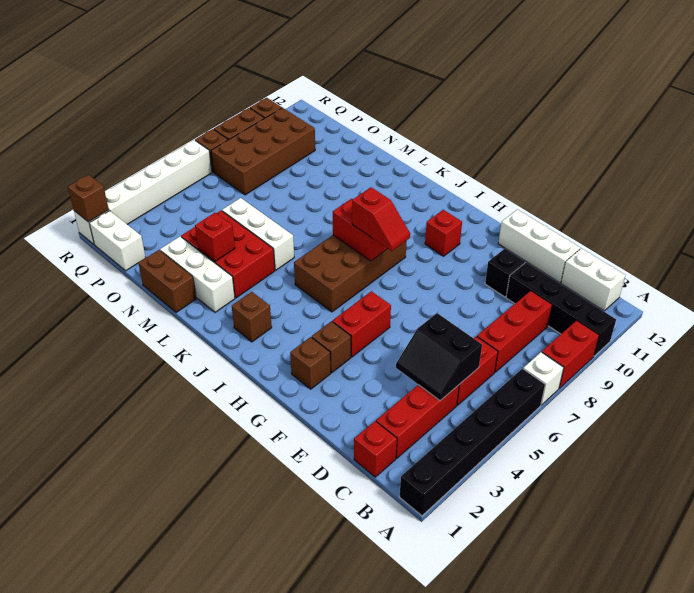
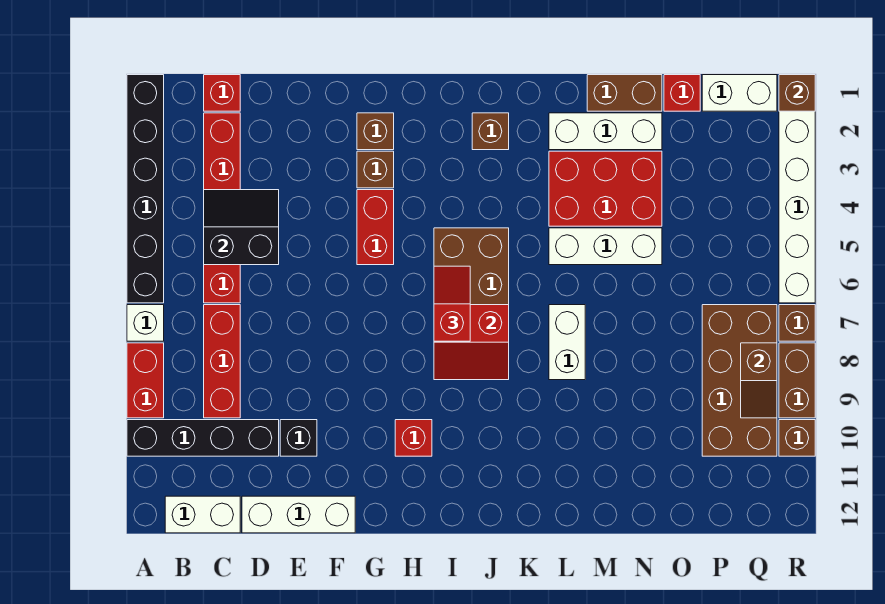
red slope H7:I7 level 3 top I -> red slope I6:I7 level 3 top 7
none -> white brick L7:L8 level 1
red brick M3 level 2 -> red brick O1 level 1
none -> brown slope Q8:Q9 level 2 top 8

